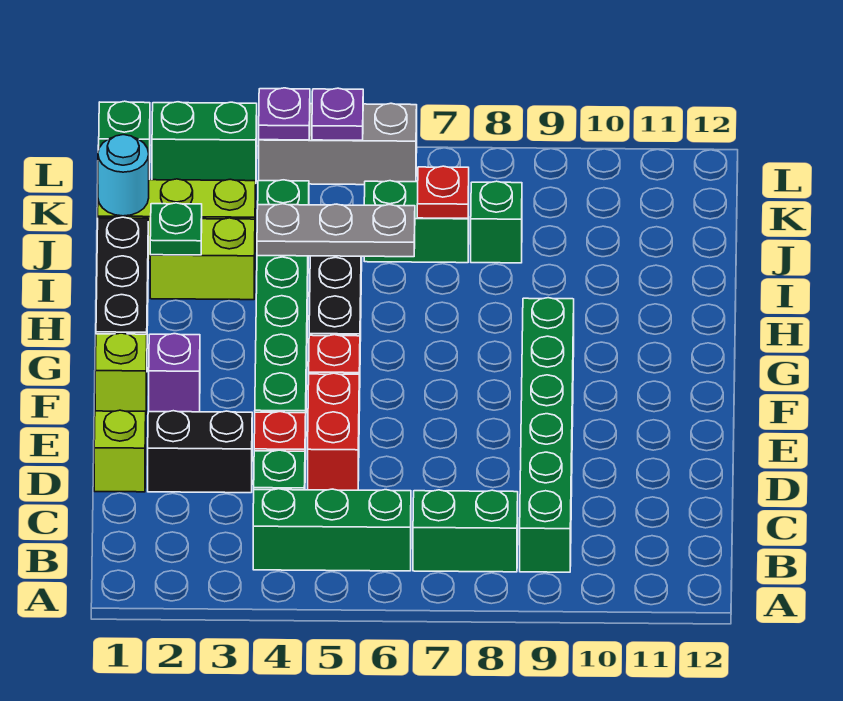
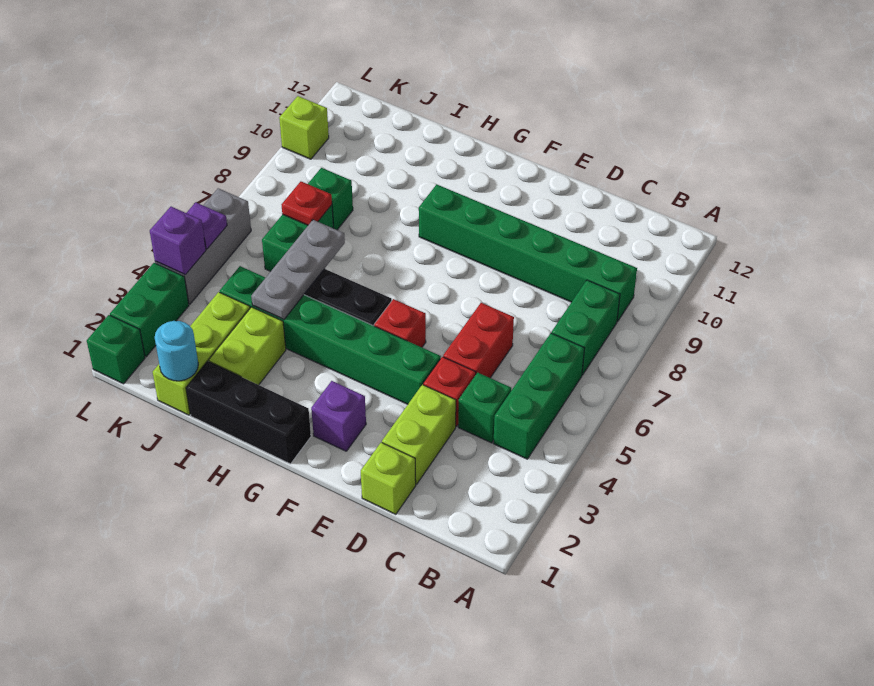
black brick D2:D3 level 1 -> lime brick D2:D3 level 1
red brick D5:E5 level 1 -> red brick D5:D6 level 1
lime brick F1 level 1 -> lime brick L10 level 1
green plate I2 level 2 -> none
purple plate L4 level 2 -> purple brick L4 level 2

